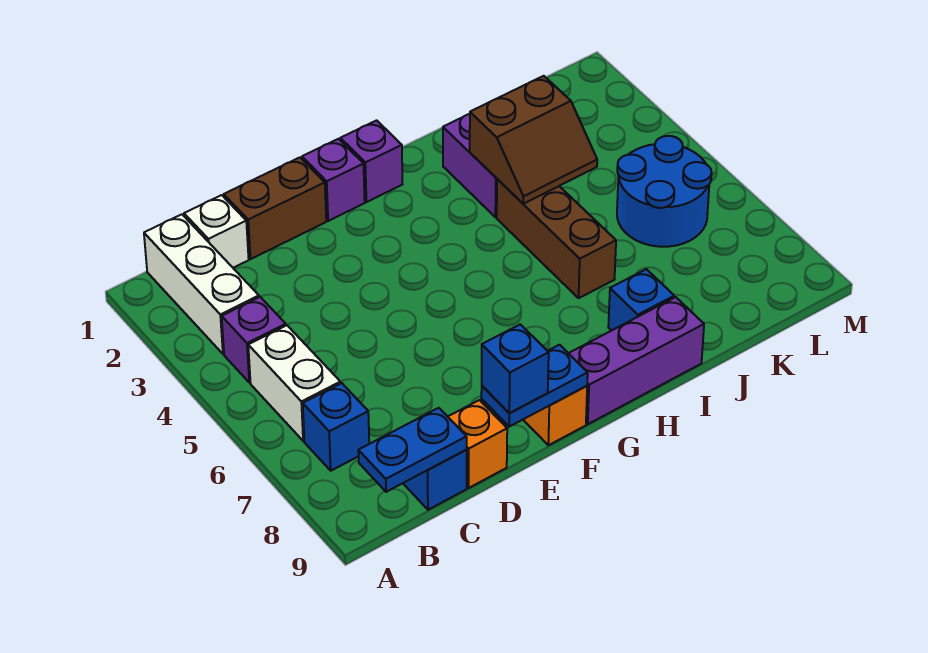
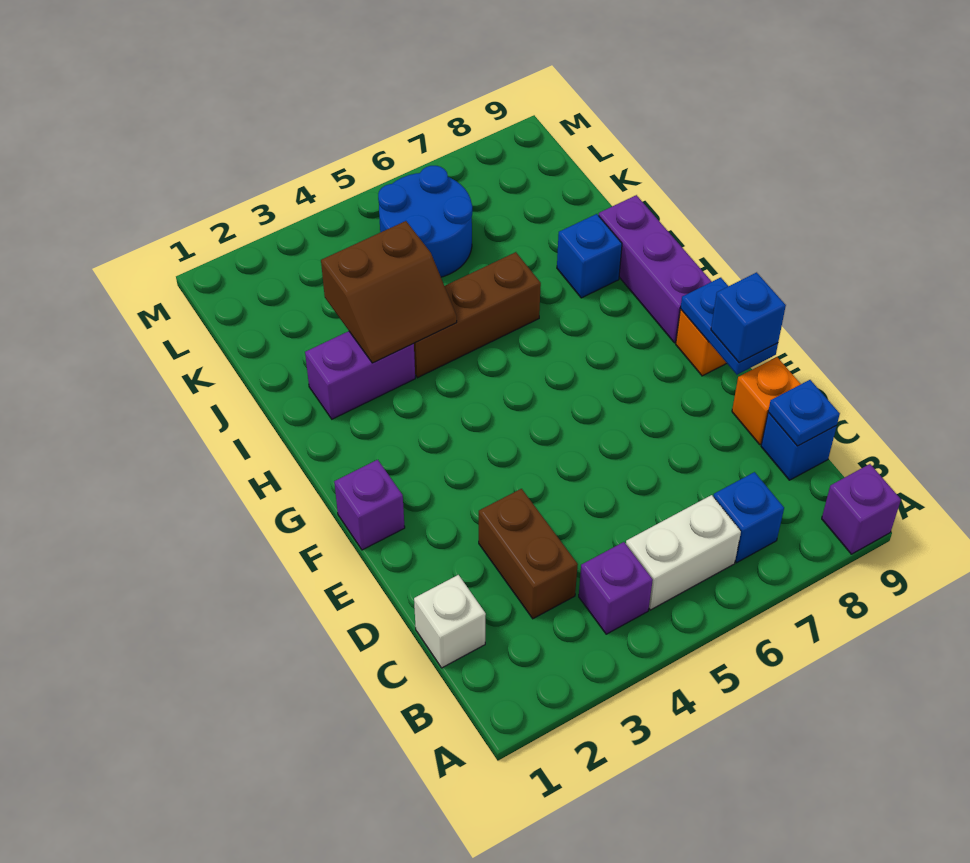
white brick B1:B3 level 1 -> none
blue plate B9:C9 level 2 -> blue plate C9 level 2
brown brick D1:E1 level 1 -> brown brick C3:D3 level 1
purple brick G1 level 1 -> purple brick A9 level 1
brown slope I3:J4 level 2 top 3 -> brown slope I3:J4 level 2 top J

